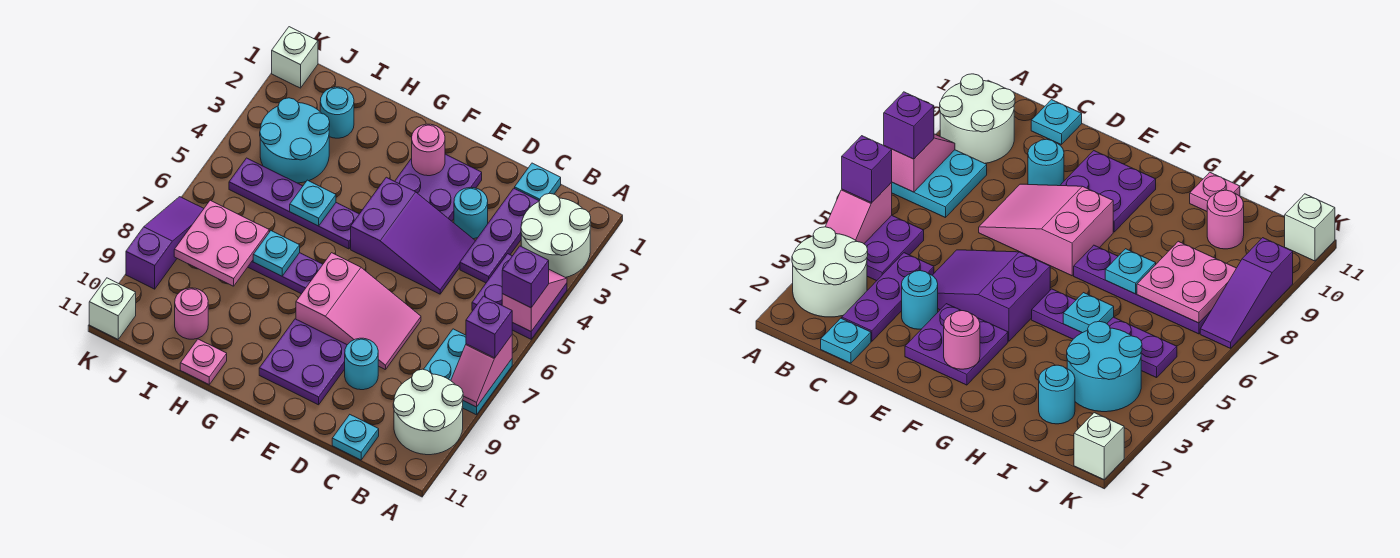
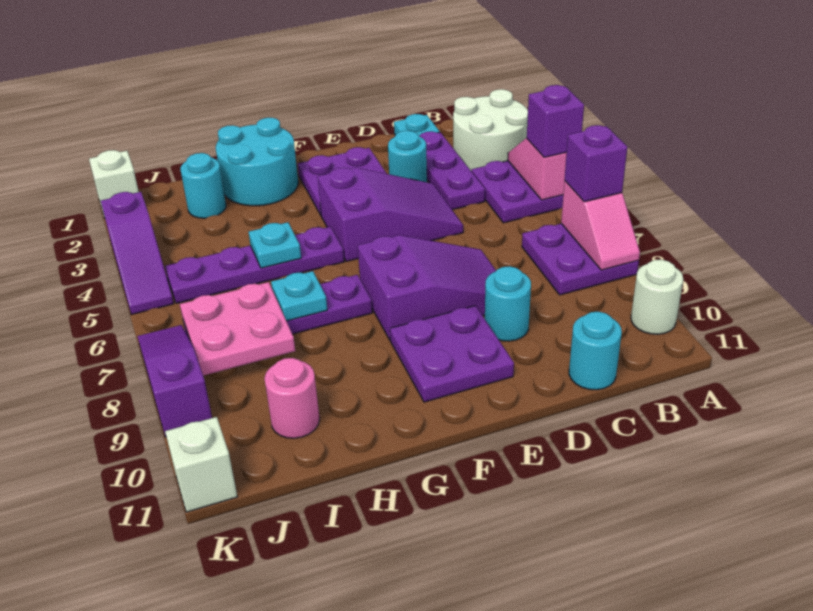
cyan plate A7:B8 level 1 -> purple plate A7:B8 level 1
white round brick A9:B10 level 1 -> white round brick A10 level 1
cyan plate C11 level 1 -> cyan round brick C11 level 1
pink slope D7:F8 level 1 top F -> purple slope D7:F8 level 1 top F
pink round brick F2 level 2 -> none
pink plate H11 level 1 -> none
cyan round brick I3:J4 level 1 -> cyan round brick G1:H2 level 1
none -> purple slope K3:K5 level 1 top 3

